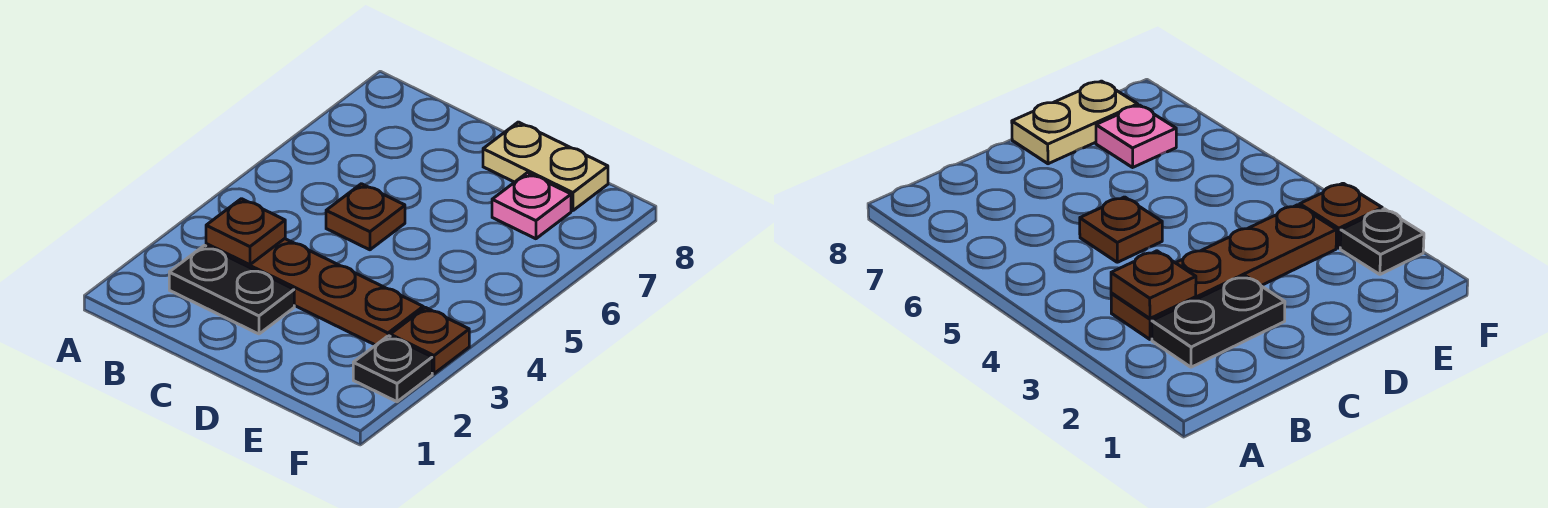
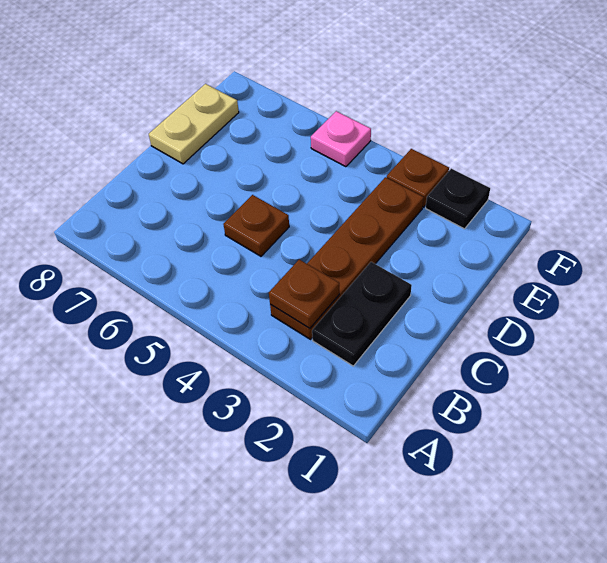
pink plate E7 level 1 -> pink plate F5 level 1

